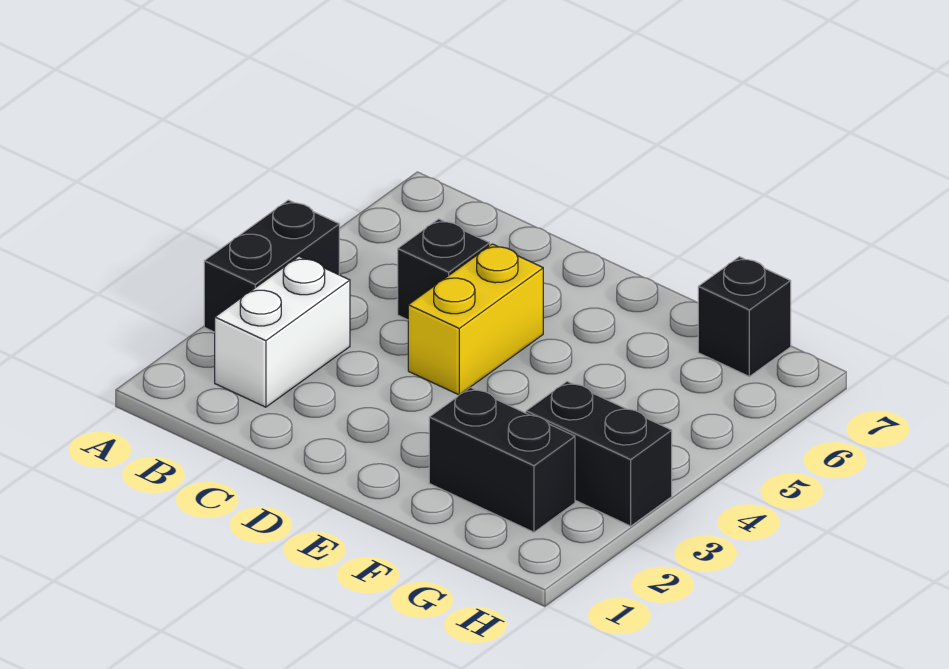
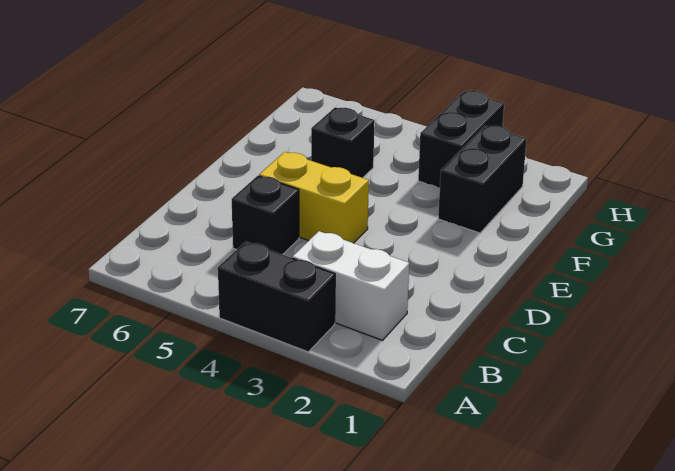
black brick G7 level 1 -> black brick F5 level 1

